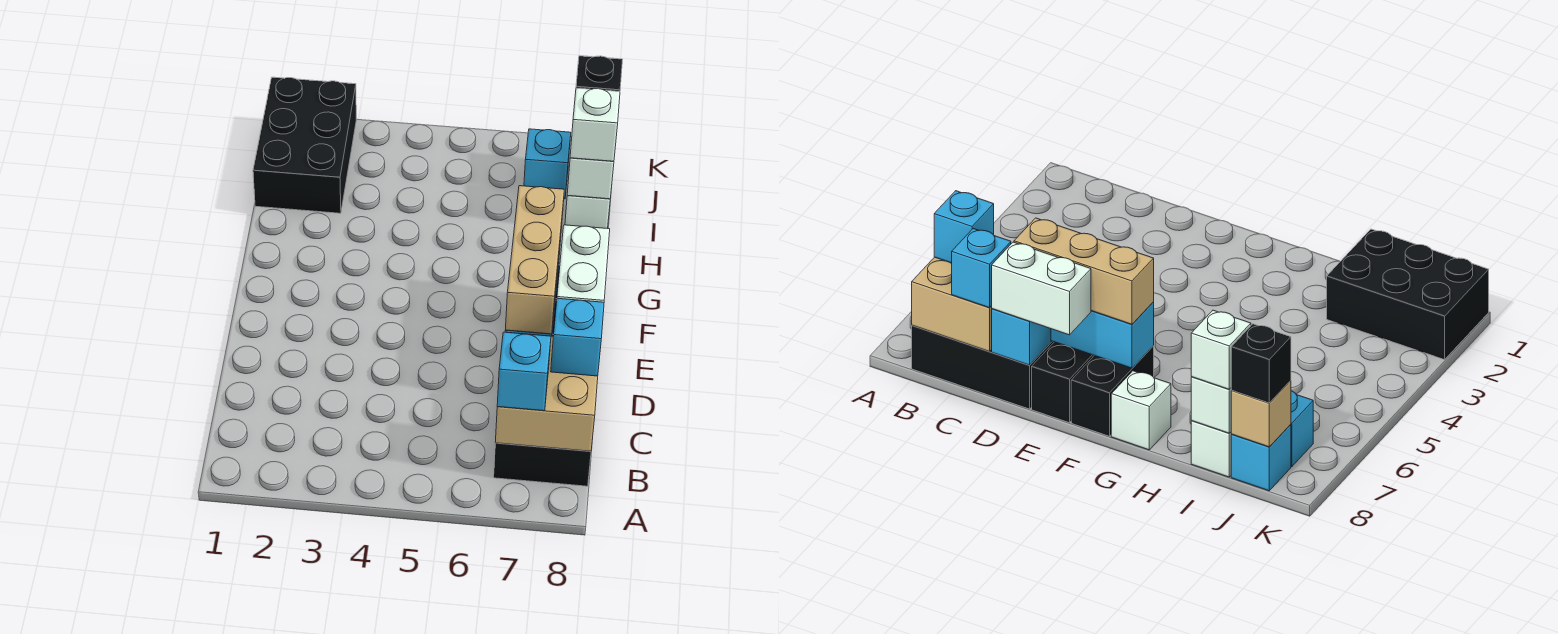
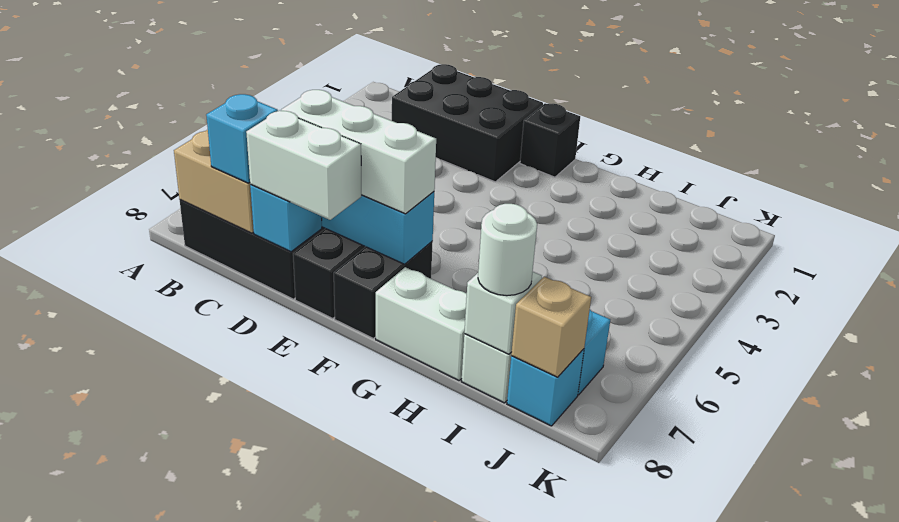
cyan brick B7 level 3 -> none
tan brick D7:F7 level 3 -> white brick D7:F7 level 3
white brick G8 level 1 -> white brick G8:H8 level 1
black brick I1:K2 level 1 -> black brick C1:E2 level 1
white brick I8 level 3 -> white round brick I8 level 3
black brick J8 level 3 -> black brick F1 level 1

